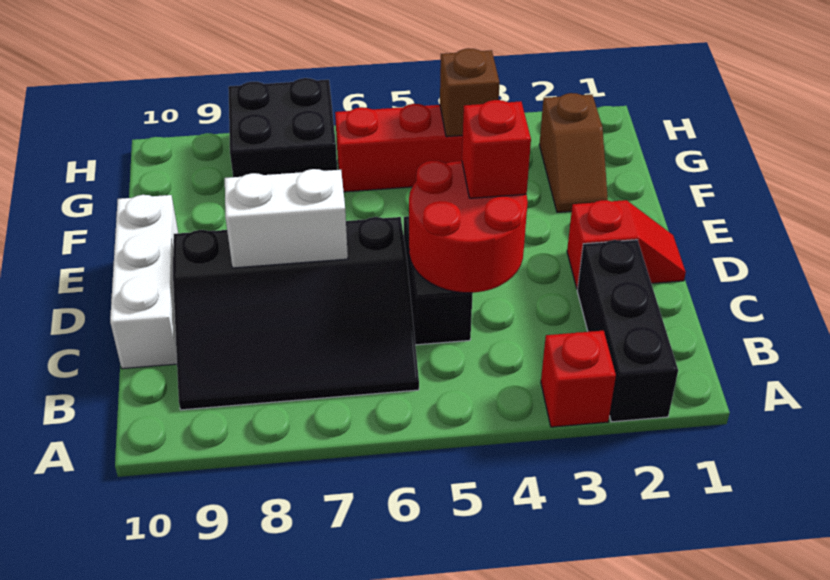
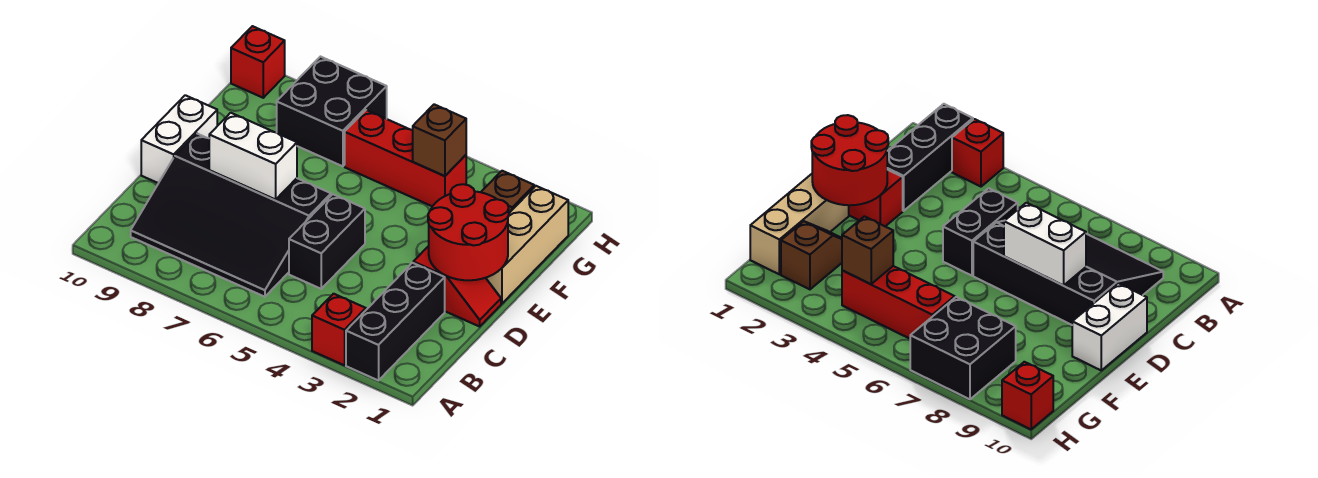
red round brick C4:D5 level 2 -> red round brick D1:E2 level 2
white brick C10:E10 level 1 -> white brick D10:E10 level 1
red brick D4 level 3 -> red brick H10 level 1
none -> tan brick E1:G1 level 1

